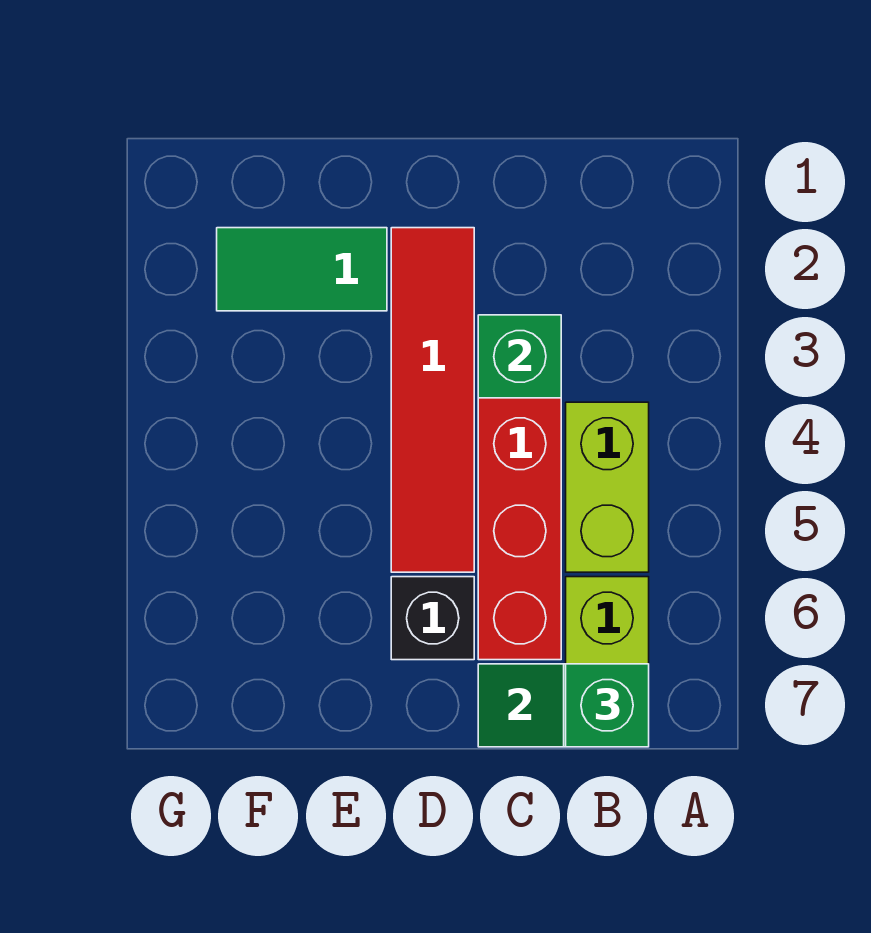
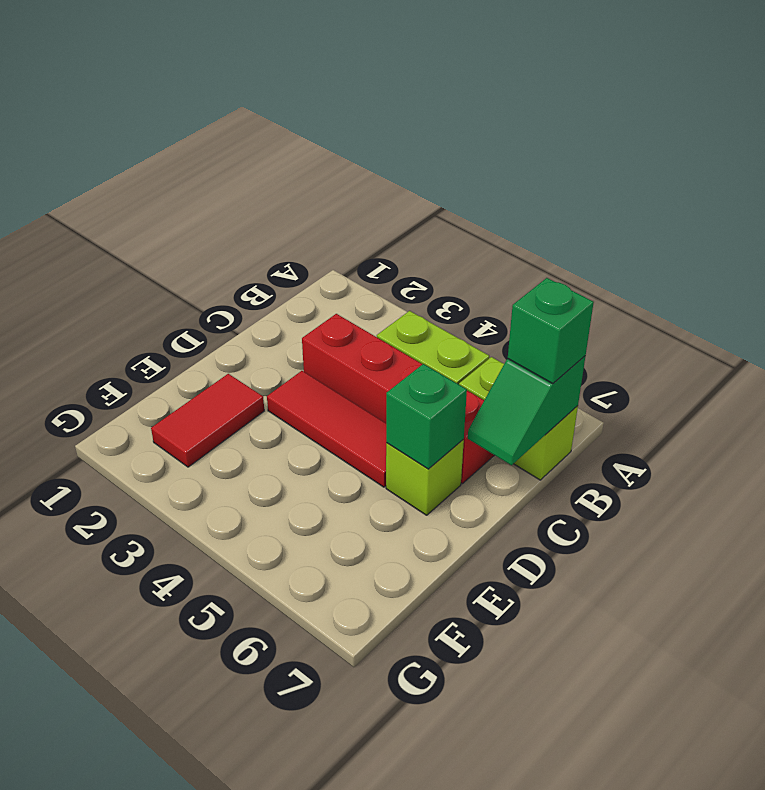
green brick C3 level 2 -> green brick D6 level 2
red tile D2:D5 level 1 -> red tile D3:D5 level 1
black brick D6 level 1 -> lime brick D6 level 1
green tile E2:F2 level 1 -> red tile E2:F2 level 1

